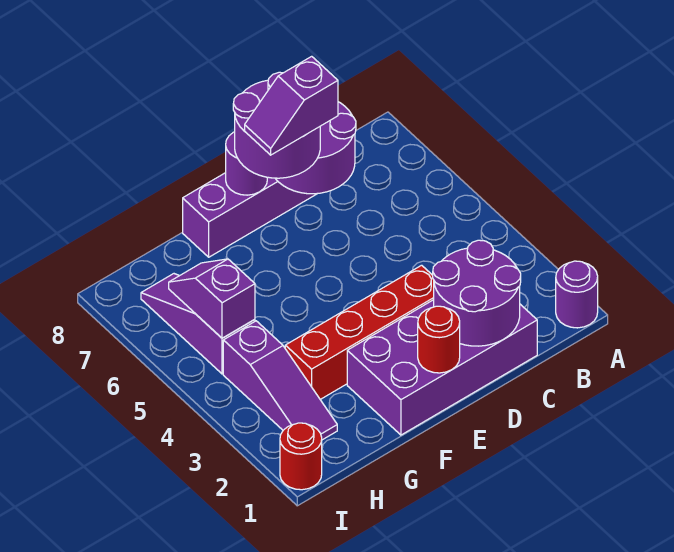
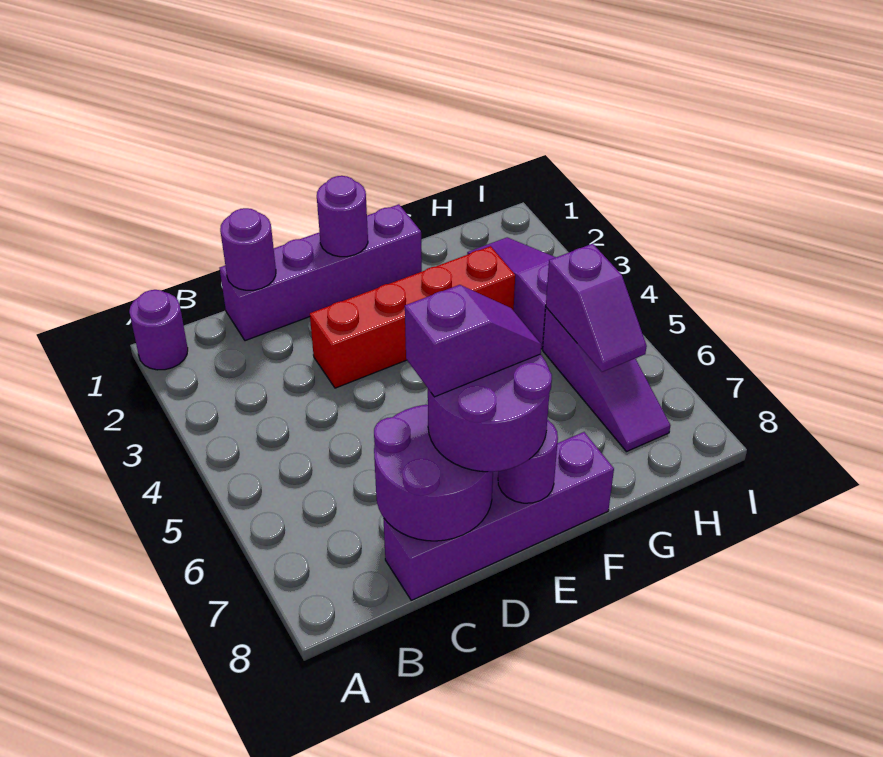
purple brick C1:F2 level 1 -> purple brick C1:F1 level 1
purple round brick C1:D2 level 2 -> purple round brick C1 level 2
red round brick E1 level 2 -> purple round brick E1 level 2
red round brick I1 level 1 -> none

